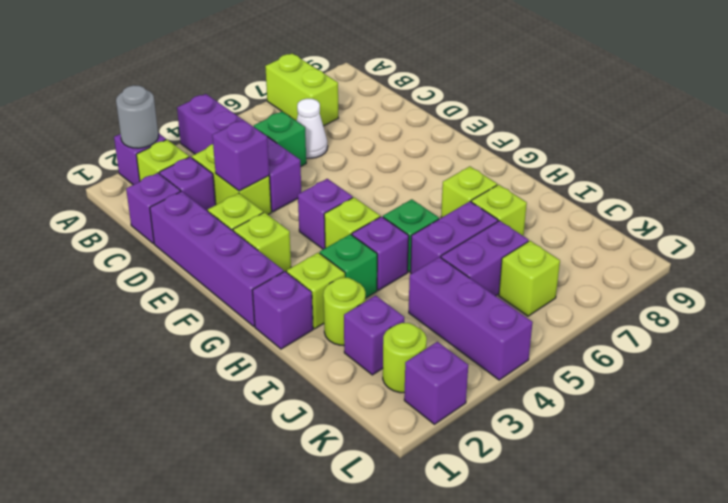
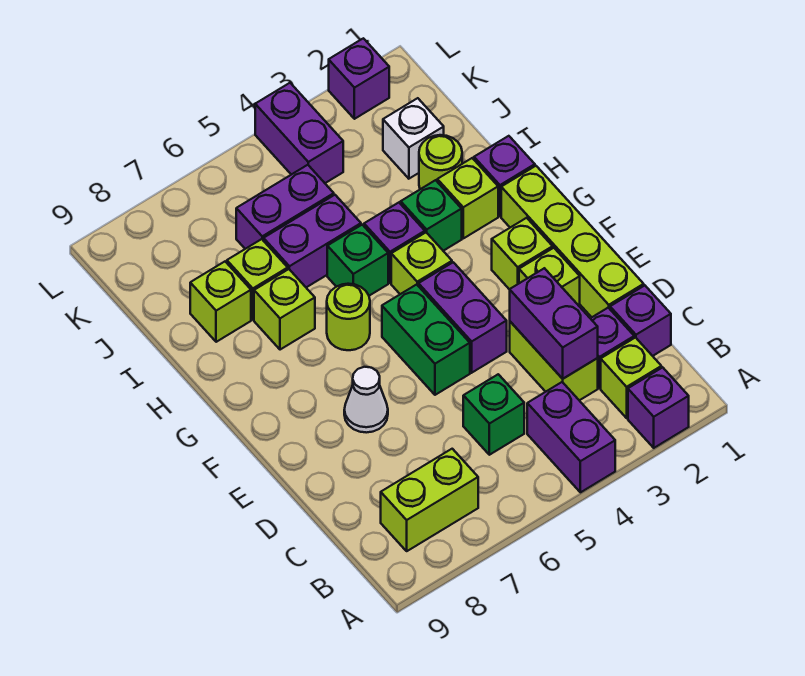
grey round brick A2 level 2 -> none
purple brick A4:D4 level 1 -> purple brick A4:B4 level 1
lime brick A7:B7 level 1 -> lime brick B7:B8 level 1
white cone C6 level 1 -> white cone E7 level 1
purple brick D1:G1 level 1 -> lime brick D1:G1 level 1
purple brick D3 level 2 -> purple brick C3:D3 level 2
none -> green brick E5:F5 level 1
purple brick F4 level 1 -> purple brick E4:F4 level 1
purple brick J2 level 1 -> white brick J2 level 1
purple brick J4:L4 level 1 -> purple brick K4:L4 level 1
lime round brick K2 level 1 -> lime round brick G6 level 1
lime brick K6 level 1 -> lime brick I8 level 1

